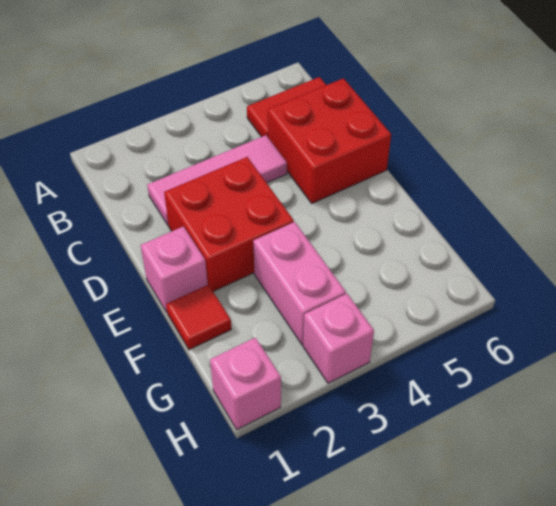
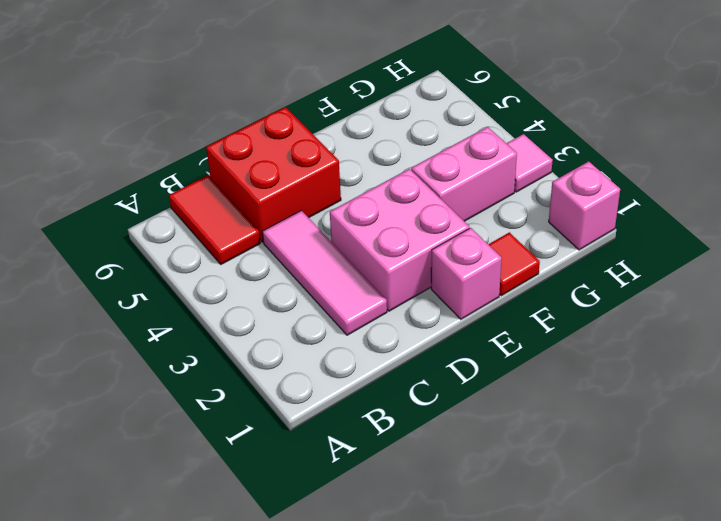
red brick D2:E3 level 1 -> pink brick D2:E3 level 1
pink brick H3 level 1 -> pink tile H3 level 1

